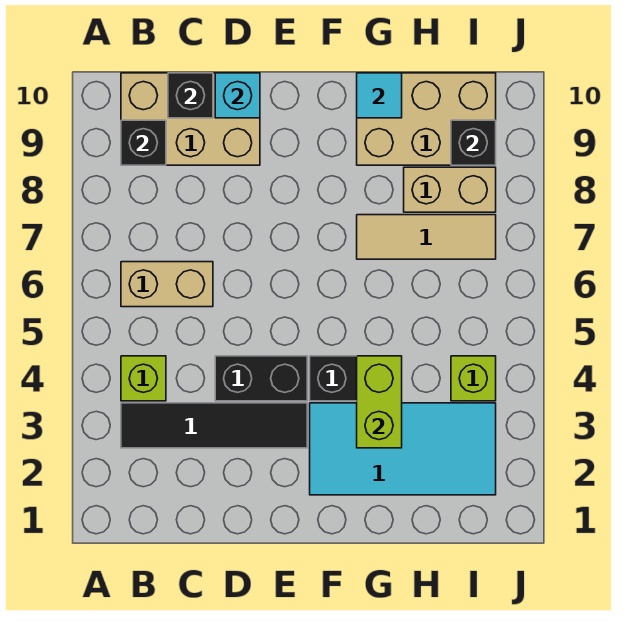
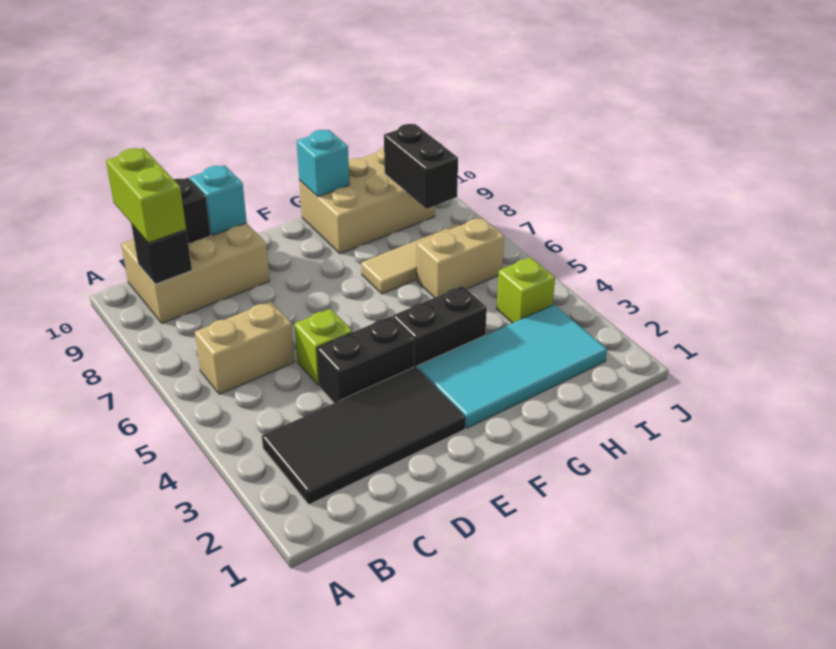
black tile B3:E3 level 1 -> black tile B2:E3 level 1
lime brick B4 level 1 -> lime brick D5 level 1
lime brick G3:G4 level 2 -> lime brick B9:B10 level 3
cyan tile G10 level 2 -> cyan brick G10 level 2
tan brick H8:I8 level 1 -> tan brick H6:I6 level 1
black brick I9 level 2 -> black brick I8:I9 level 2

